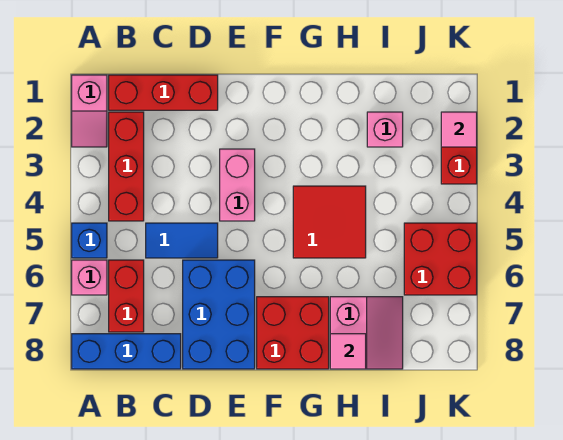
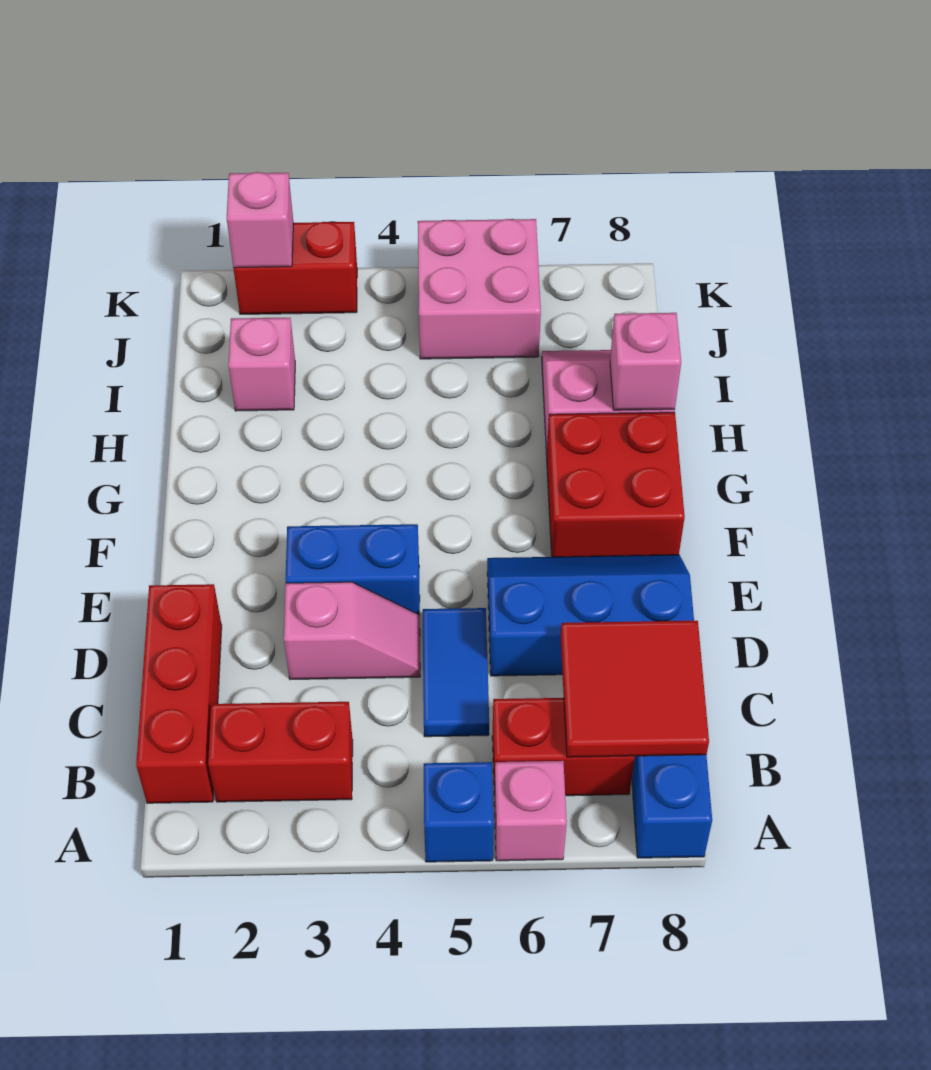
pink slope A1:A2 level 1 top 1 -> pink slope D3:D4 level 1 top 3
red brick B2:B4 level 1 -> red brick B2:B3 level 1
blue brick D6:E8 level 1 -> blue slope D6:E8 level 1 top D
pink brick E3:E4 level 1 -> blue brick E3:E4 level 1
red tile G4:H5 level 1 -> red tile B7:C8 level 2
pink tile H8 level 2 -> pink brick H8 level 2
red brick J5:K6 level 1 -> pink brick J5:K6 level 1
pink tile K2 level 2 -> pink brick K2 level 2

